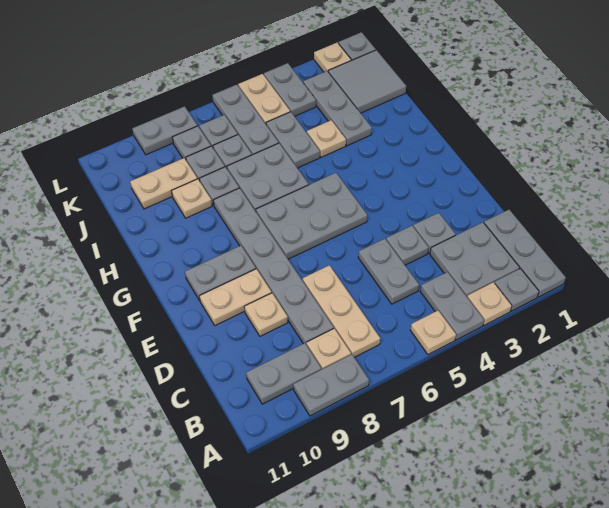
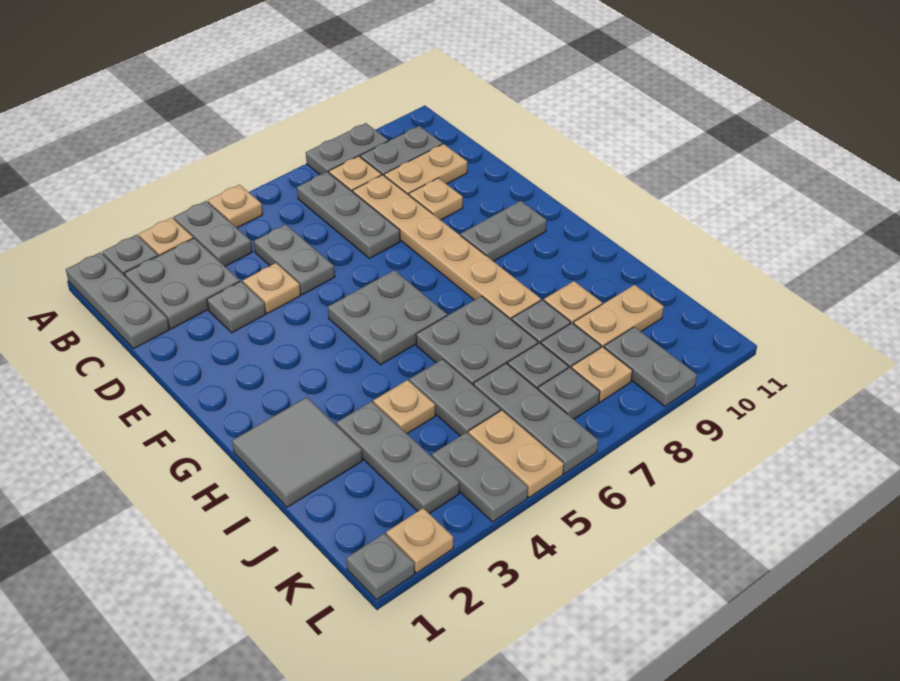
tan plate B7:D7 level 1 -> grey plate B7:D7 level 1
grey plate C8:H8 level 1 -> tan plate C8:H8 level 1
grey plate D4 level 1 -> tan plate D4 level 1
tan plate E9:E10 level 1 -> tan plate C9:C10 level 1
grey plate F5:G7 level 1 -> grey plate F5:G6 level 1
grey tile J1:K2 level 1 -> grey tile H1:I2 level 1
grey plate K8 level 1 -> tan plate K8 level 1
grey plate L8:L9 level 1 -> grey plate K9:L9 level 1

